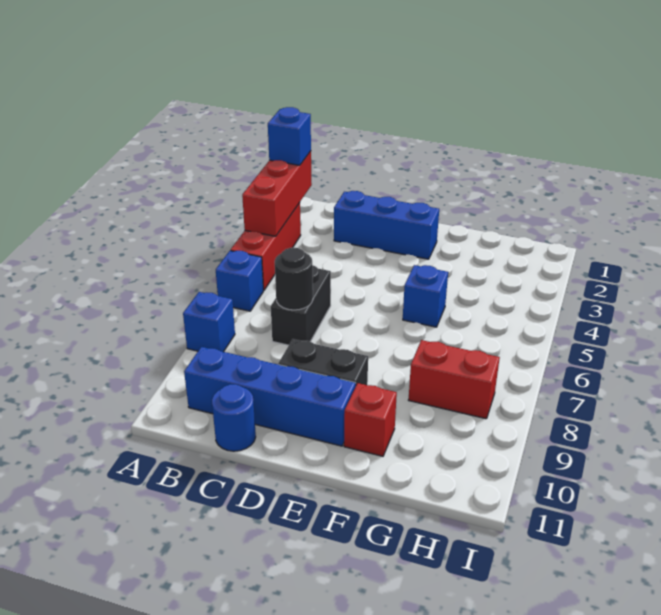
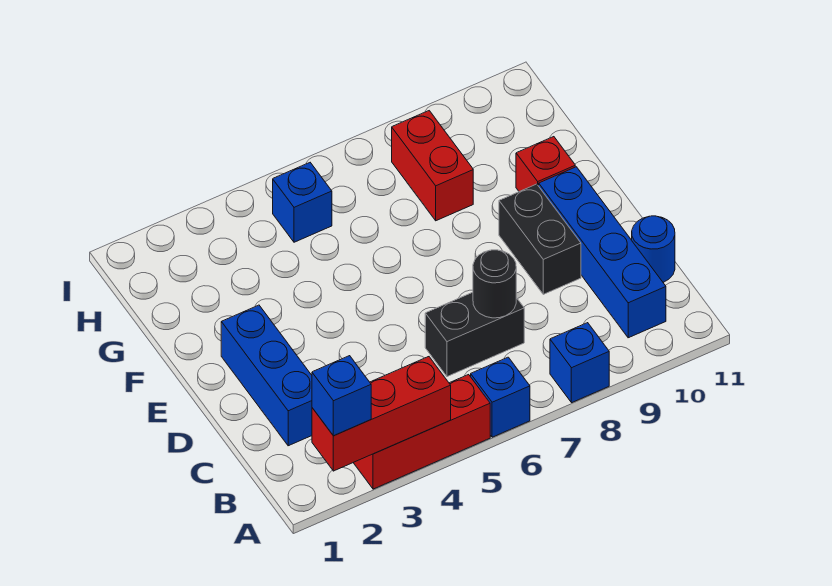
blue brick F5 level 1 -> blue brick H5 level 1

